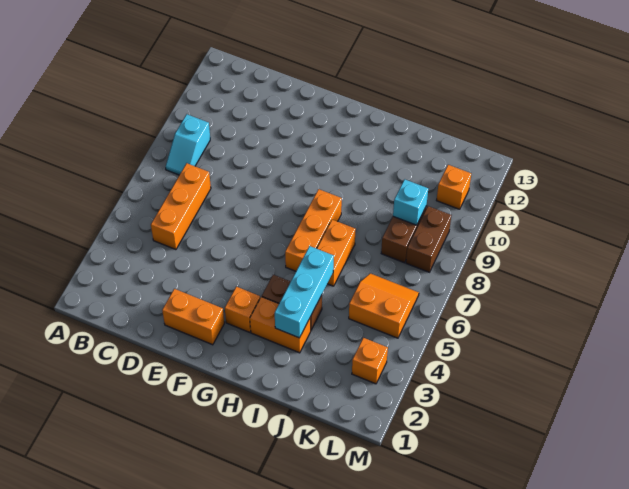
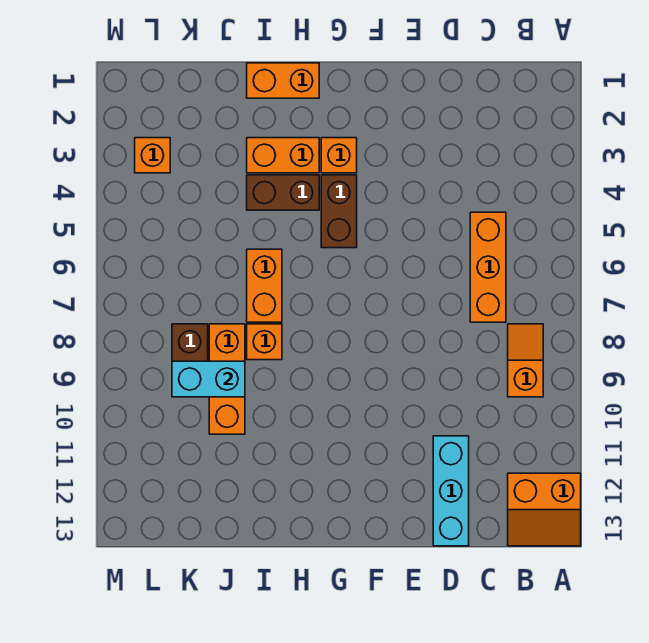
cyan slope B8:B9 level 1 top 9 -> orange slope B8:B9 level 1 top 9
orange brick E2:F2 level 1 -> orange brick H1:I1 level 1
orange brick H6:H8 level 1 -> orange brick J8:J10 level 1
cyan brick I3:I5 level 2 -> cyan brick D11:D13 level 1
orange slope K5:L6 level 1 top 5 -> orange slope A12:B13 level 1 top 12
cyan brick K9 level 2 -> cyan brick J9:K9 level 2
brown brick L8:L9 level 1 -> brown brick G4:G5 level 1
orange brick L11 level 1 -> orange brick I8 level 1

